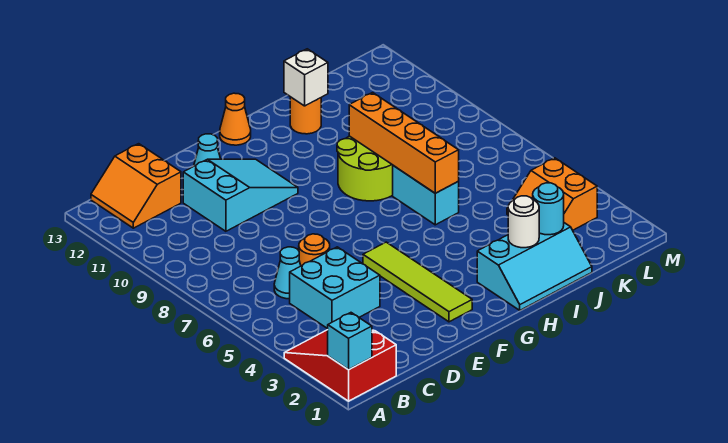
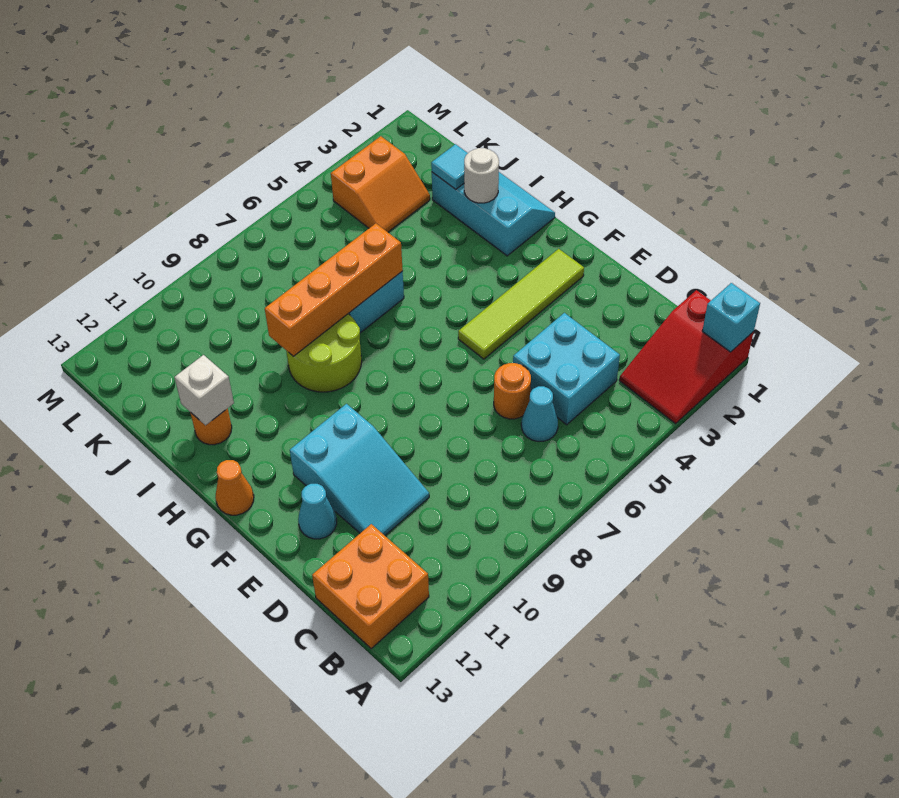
orange slope B12:C13 level 1 top C -> orange brick B12:C13 level 1
cyan slope D10:F11 level 1 top D -> cyan slope D10:F11 level 1 top F
cyan round brick J2 level 2 -> cyan tile J2 level 2

